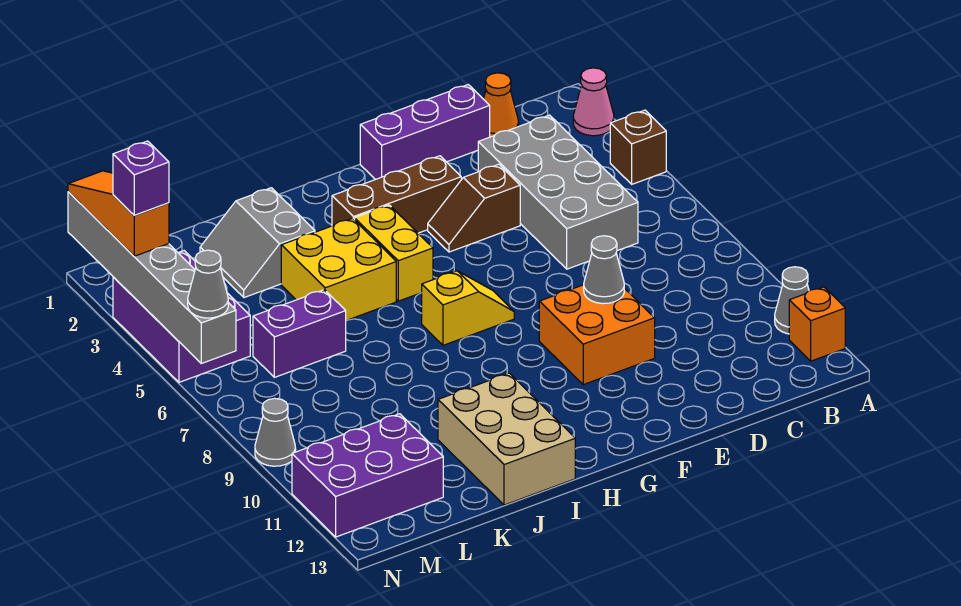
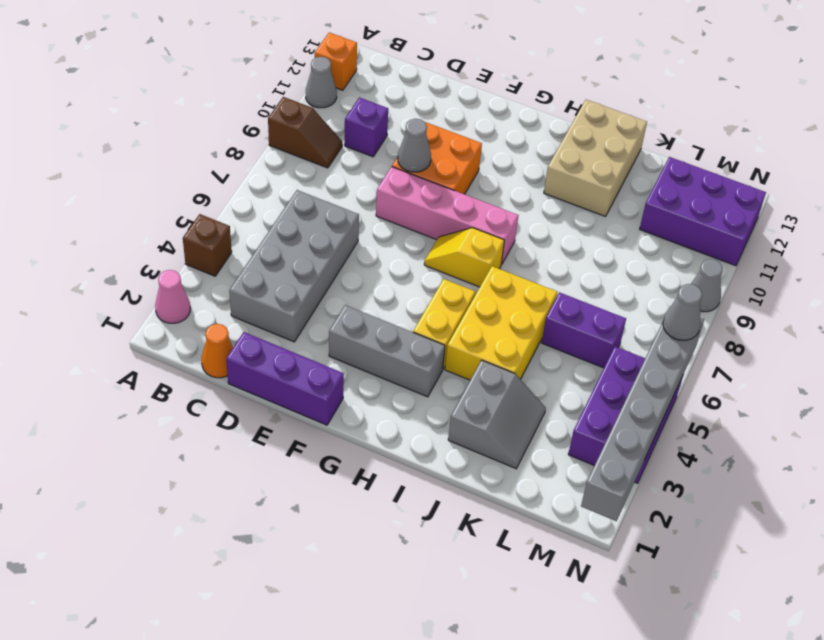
brown slope E4:F4 level 1 top E -> brown slope A9:B9 level 1 top A
none -> pink brick E8:H8 level 1
brown brick F3:H3 level 1 -> grey brick F3:H3 level 1
yellow brick I4:J5 level 1 -> yellow brick I4:J6 level 1
orange slope N1:N3 level 3 top 3 -> none
purple brick N3 level 4 -> purple brick C10 level 1

